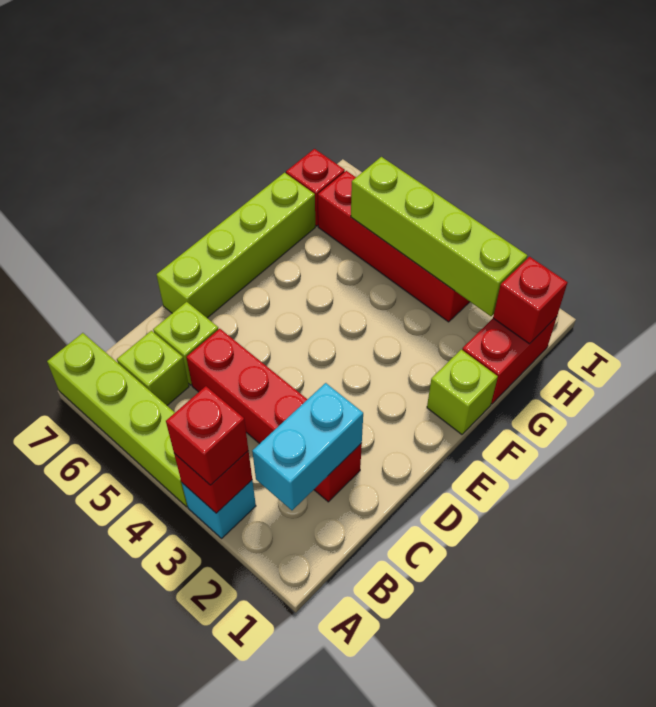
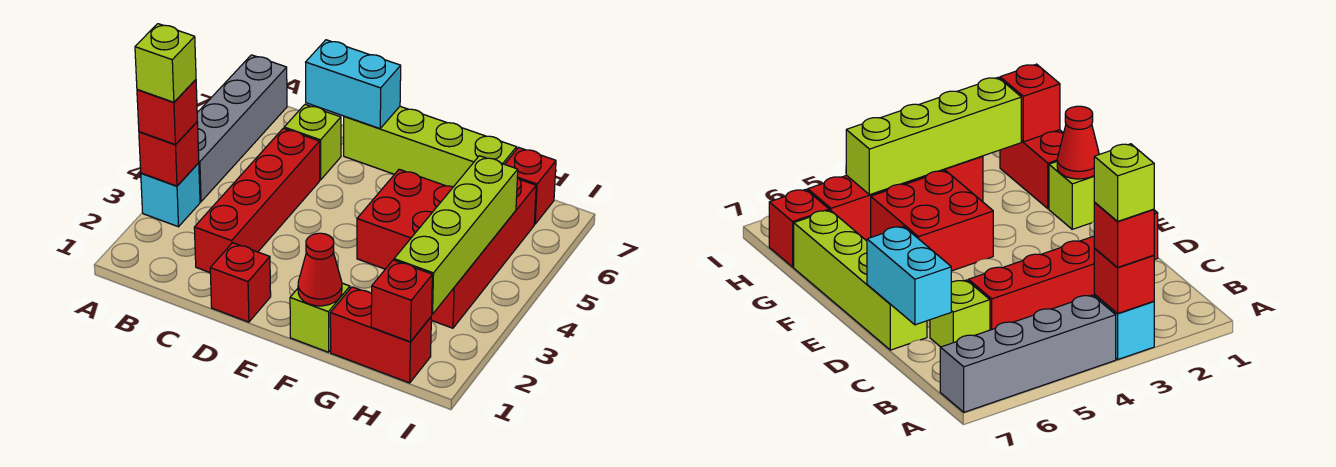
lime brick A4:A7 level 1 -> grey brick A4:A7 level 1
cyan brick B2:C2 level 2 -> cyan brick C7:D7 level 2
lime brick B6 level 1 -> lime brick A3 level 4
none -> red brick D1 level 1
none -> red cone F1 level 2
none -> red brick F4:G5 level 1

